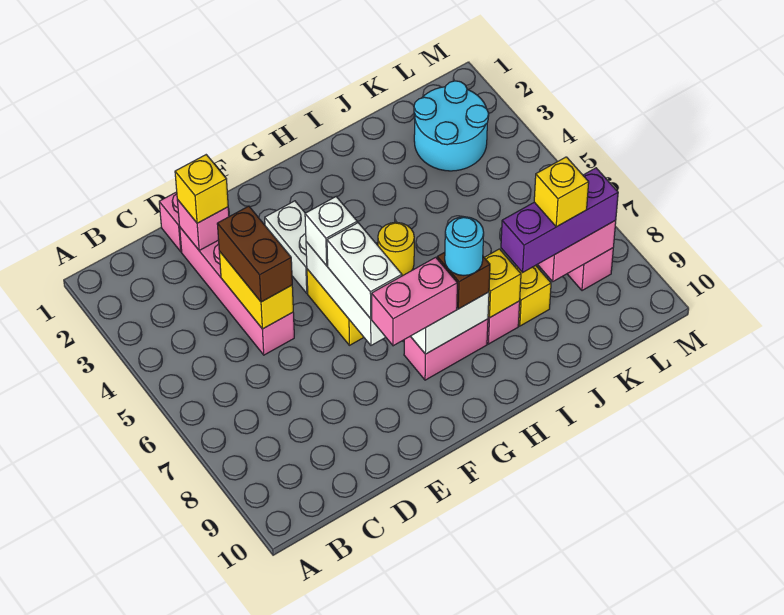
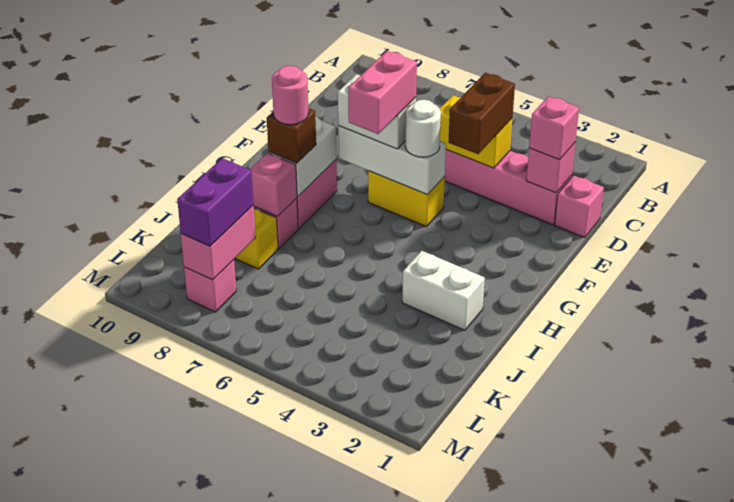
yellow brick D2 level 3 -> pink brick D2 level 3
brown brick D4:D5 level 3 -> brown brick D4:E4 level 3
white brick F3:F4 level 1 -> white brick I2:I3 level 1
white brick F5 level 3 -> white round brick F5 level 3
pink brick F8:G8 level 3 -> pink brick F6:G6 level 4
yellow round brick H5 level 1 -> none
cyan round brick H8 level 4 -> pink round brick H8 level 4
yellow brick I8 level 2 -> pink brick I8 level 2
purple brick J8:L8 level 3 -> purple brick K8:L8 level 3
cyan round brick K2:L3 level 1 -> none
yellow brick K8 level 4 -> none

